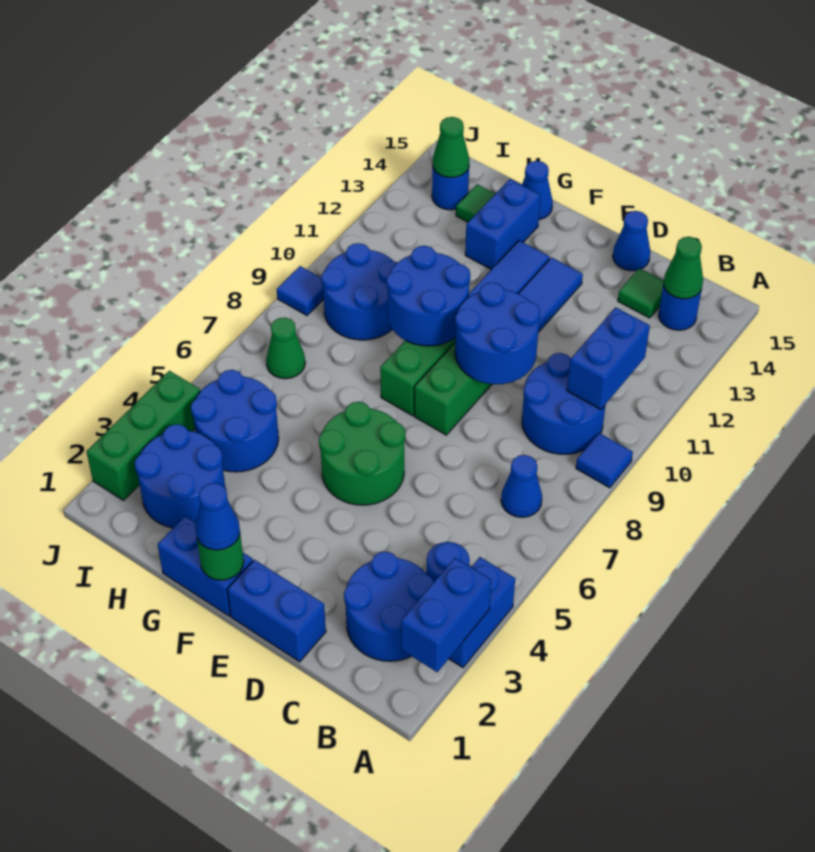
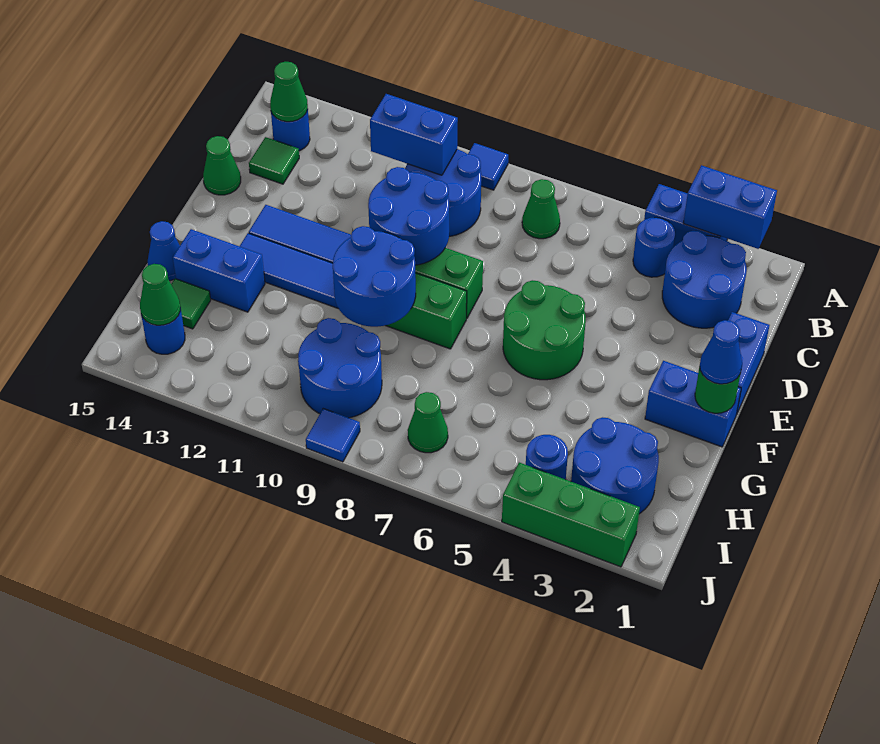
blue cone B7 level 1 -> green cone B7 level 1
blue cone D15 level 1 -> green cone D15 level 1
blue brick F1:G1 level 1 -> blue brick F1:F2 level 1
blue round brick H4:I5 level 1 -> blue round brick I4 level 1

